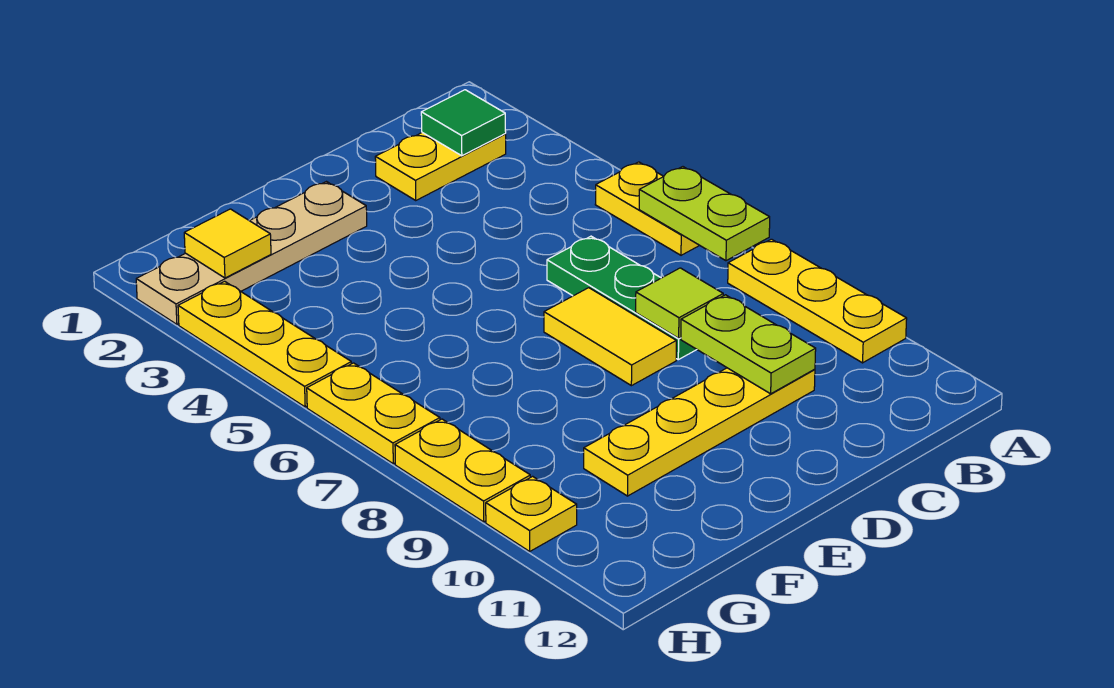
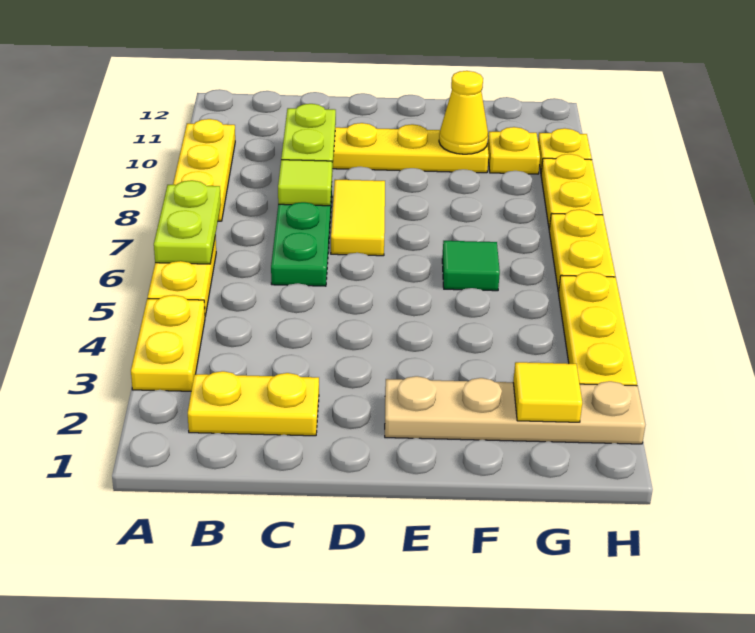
none -> yellow plate A3:A4 level 1
green tile B2 level 2 -> green tile F6 level 1
none -> yellow cone F10 level 2
none -> yellow plate G10 level 1

